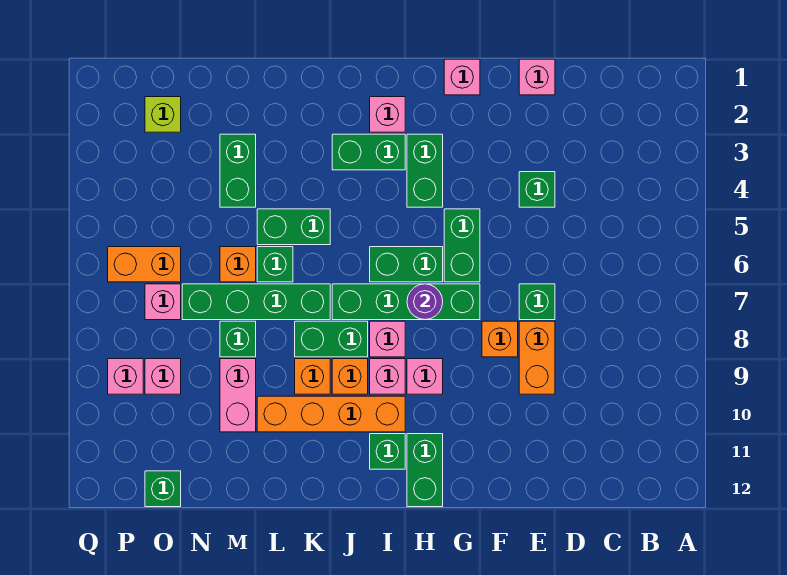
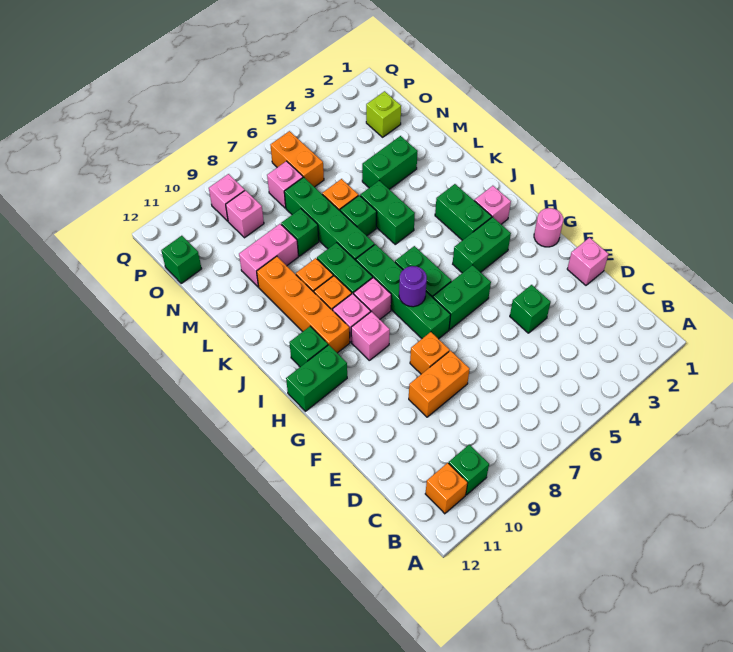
none -> orange brick B11 level 1
green brick E7 level 1 -> green brick B10 level 1
pink brick G1 level 1 -> pink round brick G1 level 1

